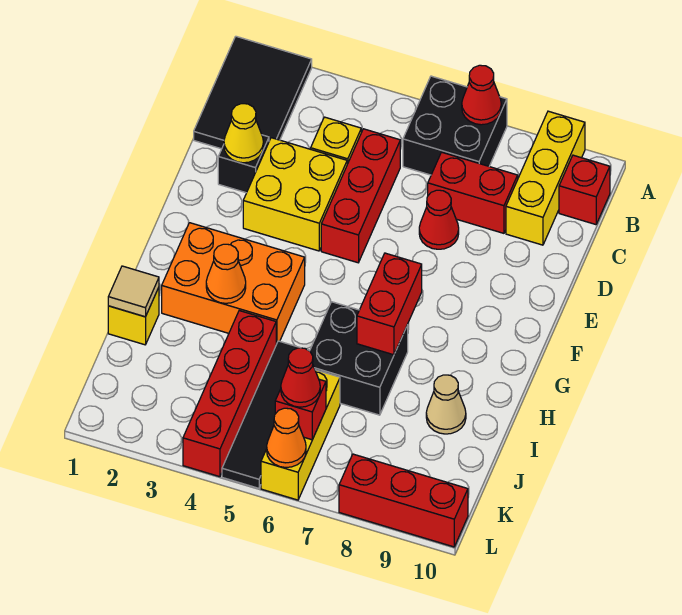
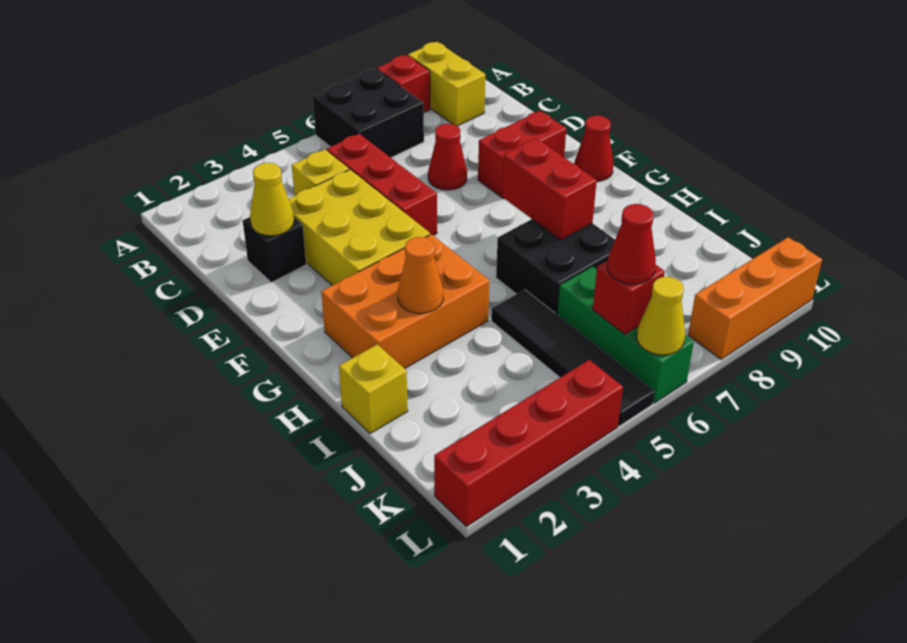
black tile A1:C2 level 1 -> none
red cone A7 level 2 -> red cone F10 level 1
yellow brick A9:C9 level 1 -> yellow brick A9:B9 level 1
red brick B10 level 1 -> red brick A8 level 1
red brick C7:C8 level 1 -> red brick E8:E9 level 1
yellow brick D3:E4 level 1 -> yellow brick D3:F4 level 1
tan tile I1 level 2 -> none
red brick I4:L4 level 1 -> red brick L1:L4 level 1
tan cone I9 level 1 -> none
yellow brick J6:L6 level 1 -> green brick J6:L6 level 1
orange cone L6 level 2 -> yellow cone L6 level 2
red brick L8:L10 level 1 -> orange brick L8:L10 level 1

